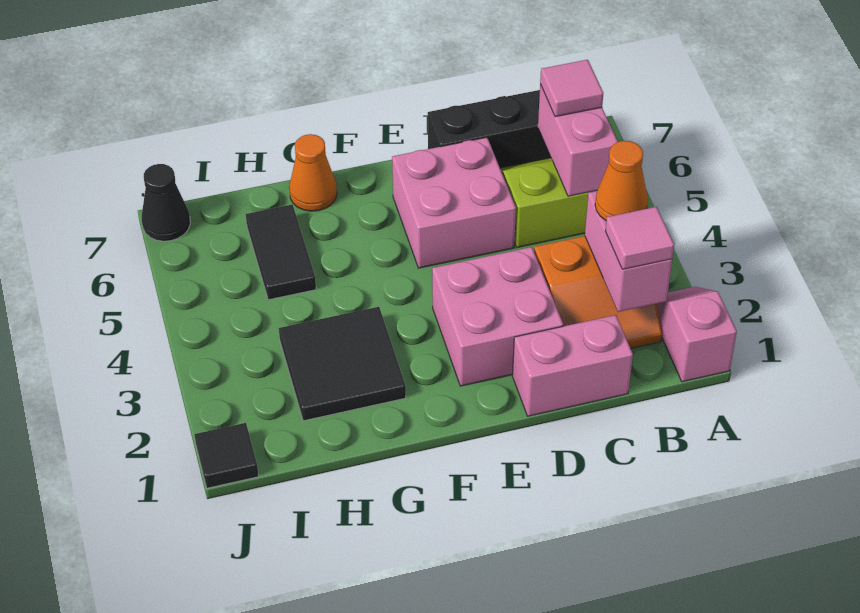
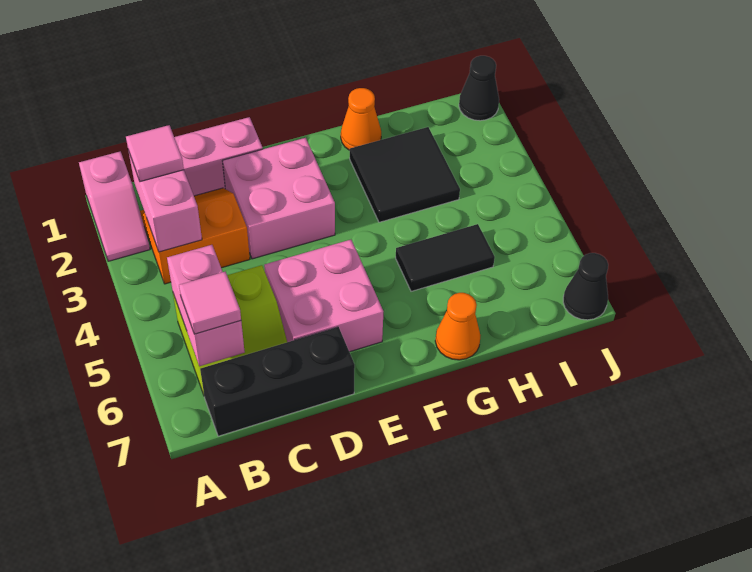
orange cone B3 level 3 -> orange cone G1 level 1
black tile H5:H6 level 1 -> black tile G5:H5 level 1
black tile J1 level 1 -> black cone J1 level 1

